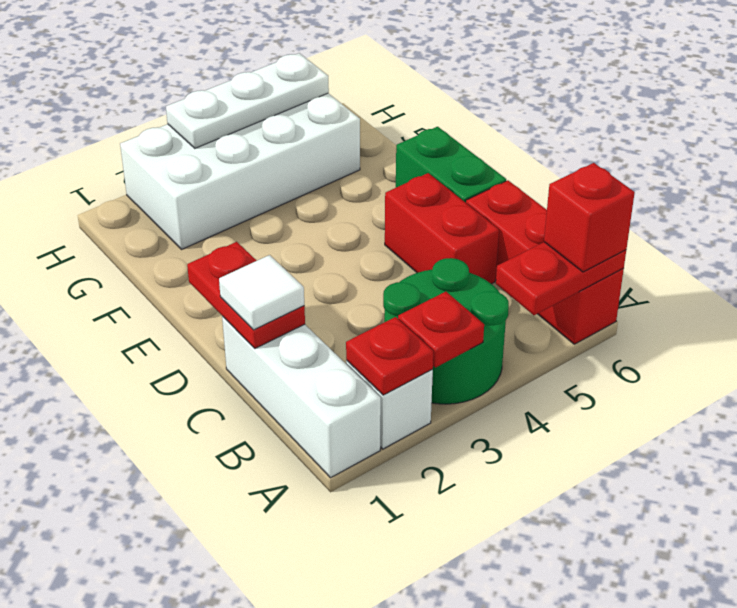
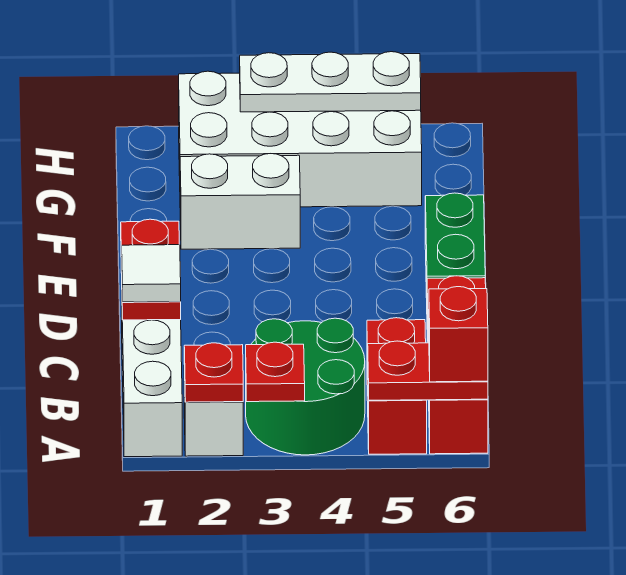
red brick C5:D5 level 1 -> red brick A5:B5 level 1
none -> white brick F2:F3 level 1

